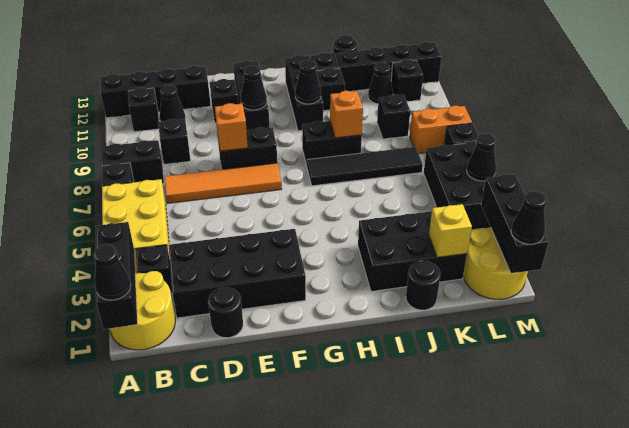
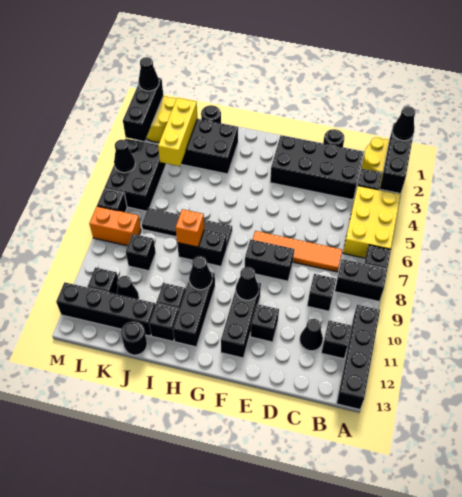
black brick A12:D12 level 1 -> black brick A10:A13 level 1
orange brick E8 level 2 -> none
yellow brick K2 level 2 -> yellow brick K2:K4 level 2

